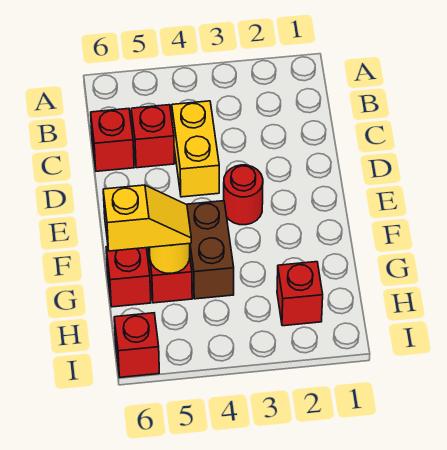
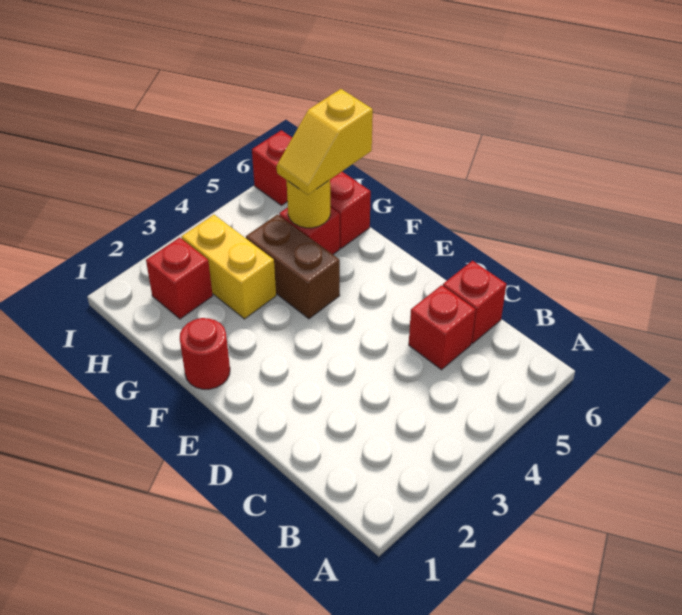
yellow brick C4:D4 level 1 -> yellow brick G3:H3 level 1
red round brick E3 level 1 -> red round brick F1 level 1

